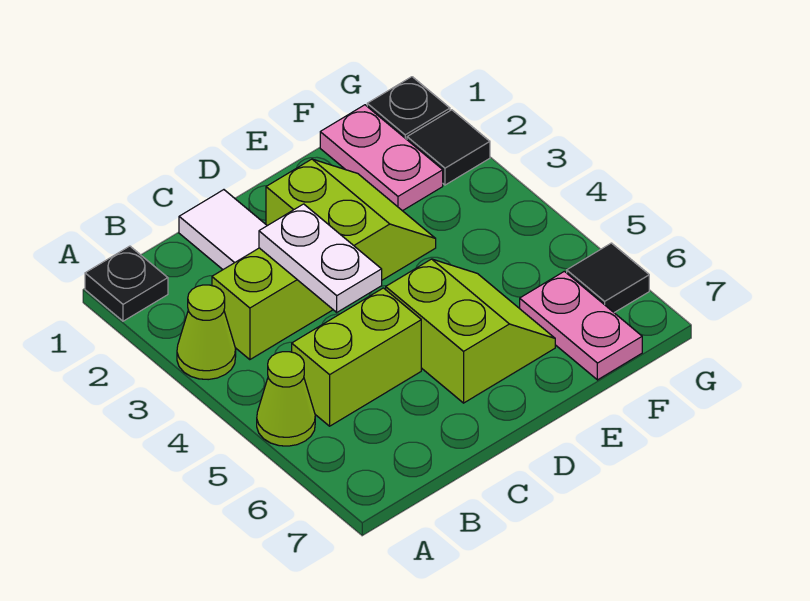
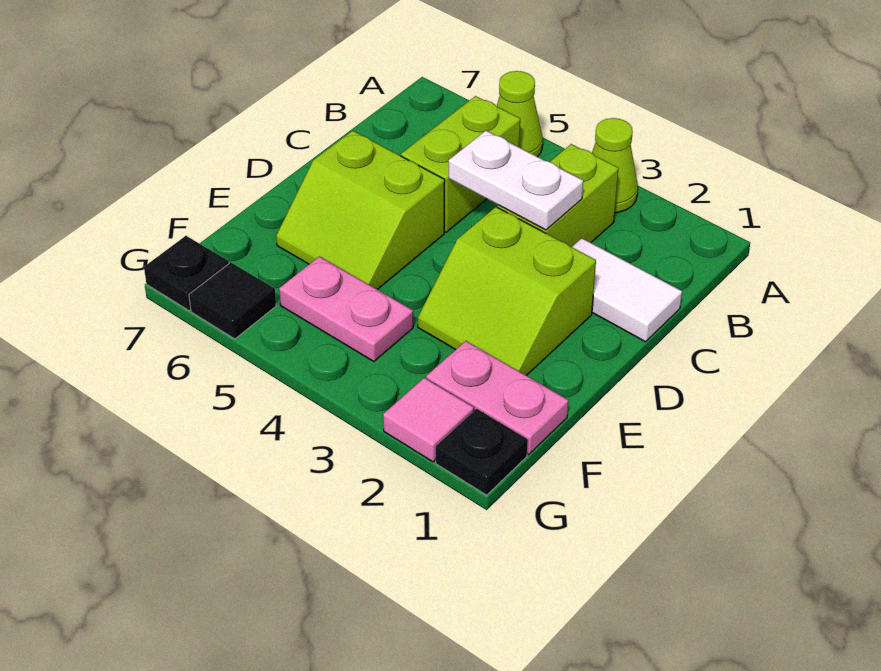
black plate A1 level 1 -> black plate G7 level 1
pink plate F6:F7 level 1 -> pink plate F4:F5 level 1
black tile G2 level 1 -> pink tile G2 level 1

